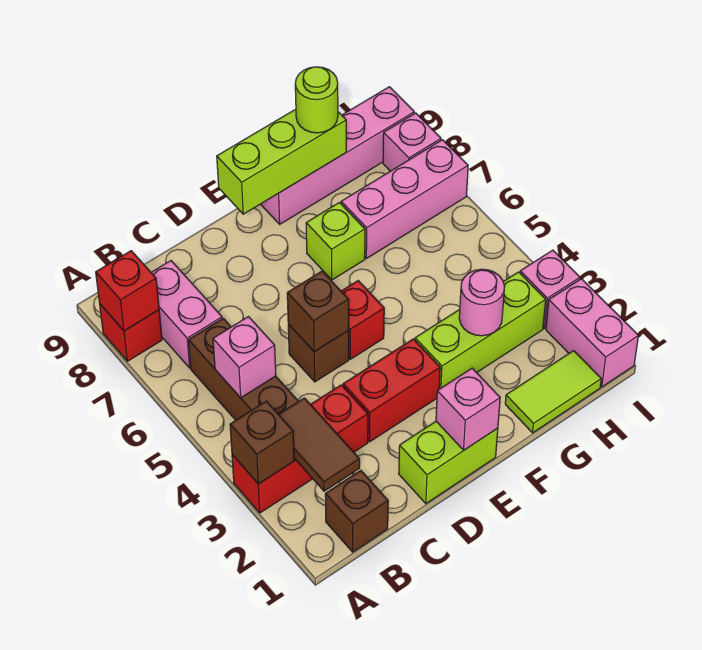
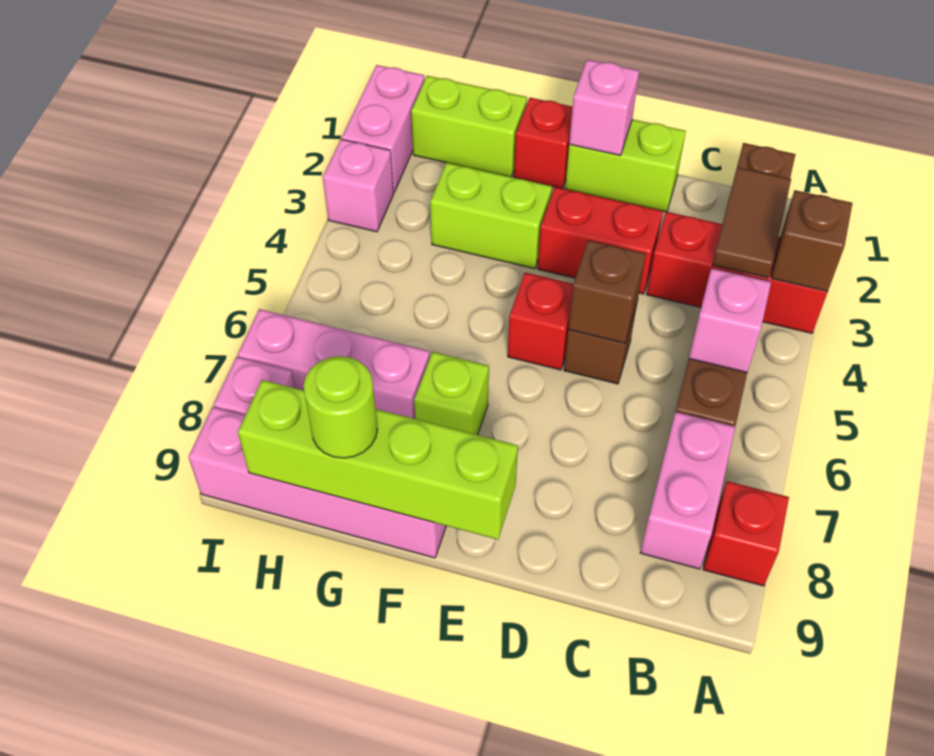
red brick A8 level 2 -> red brick F1 level 1
lime brick E9:G9 level 2 -> lime brick E9:H9 level 2
lime brick F3:H3 level 1 -> lime brick F3:G3 level 1
lime tile G1:H1 level 1 -> lime brick G1:H1 level 1
pink round brick G3 level 2 -> none

